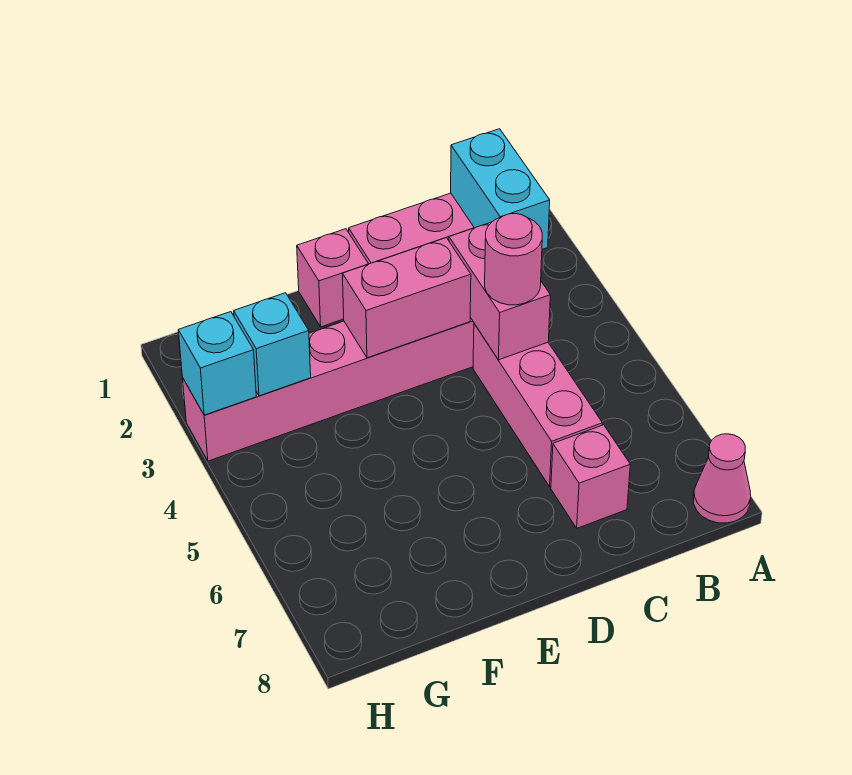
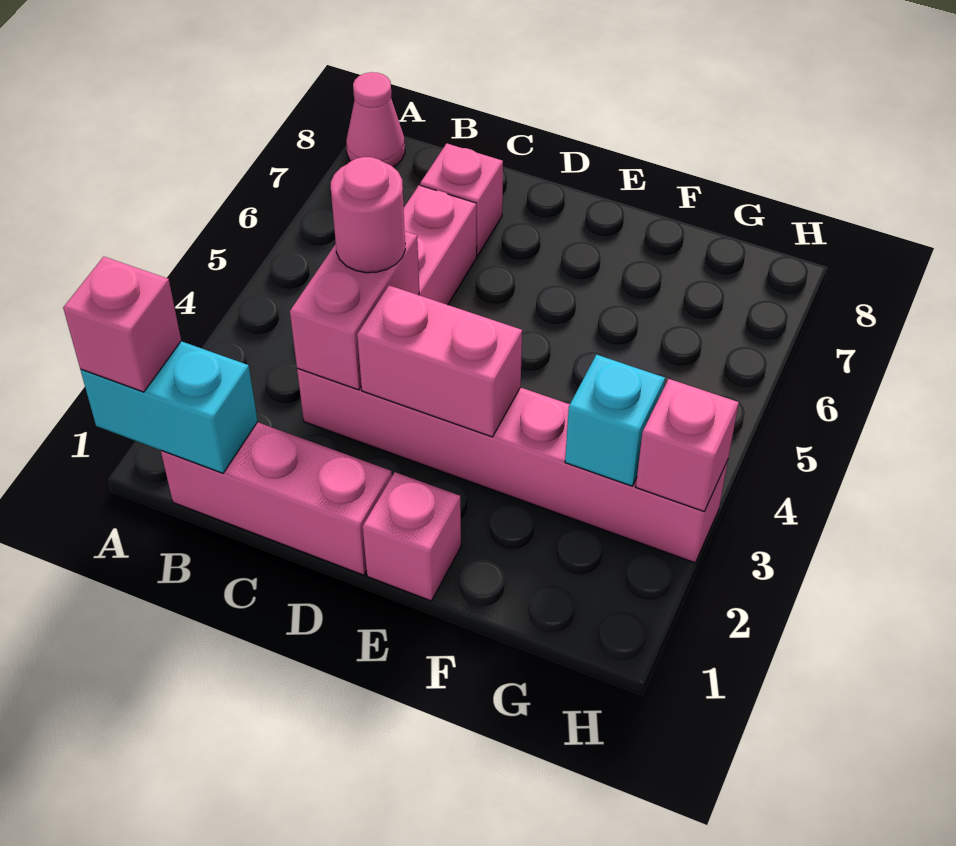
none -> pink brick A1 level 3
cyan brick B1:B2 level 2 -> cyan brick A1:B1 level 2
cyan brick H3 level 2 -> pink brick H3 level 2

